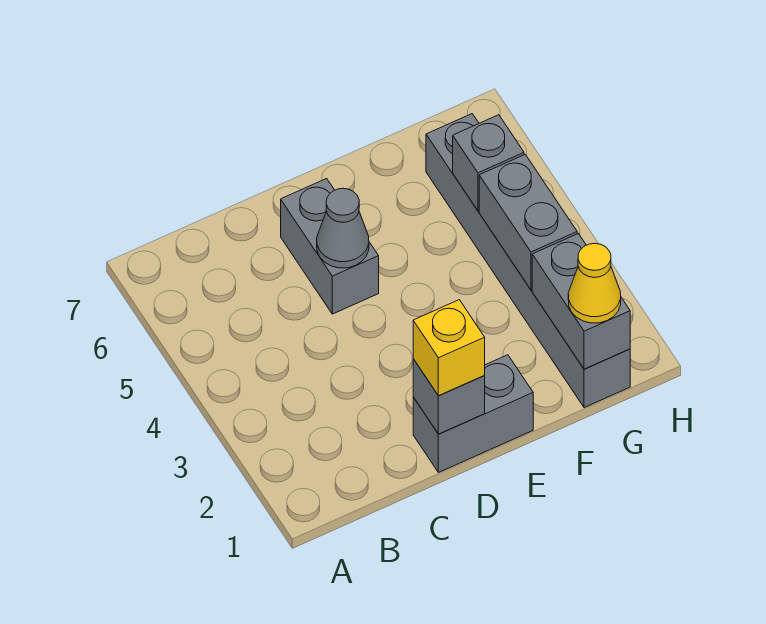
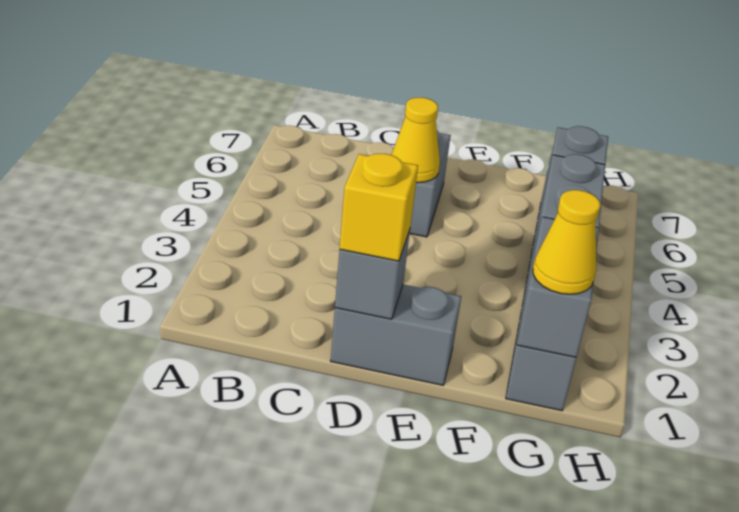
grey cone D5 level 2 -> yellow cone D5 level 2

